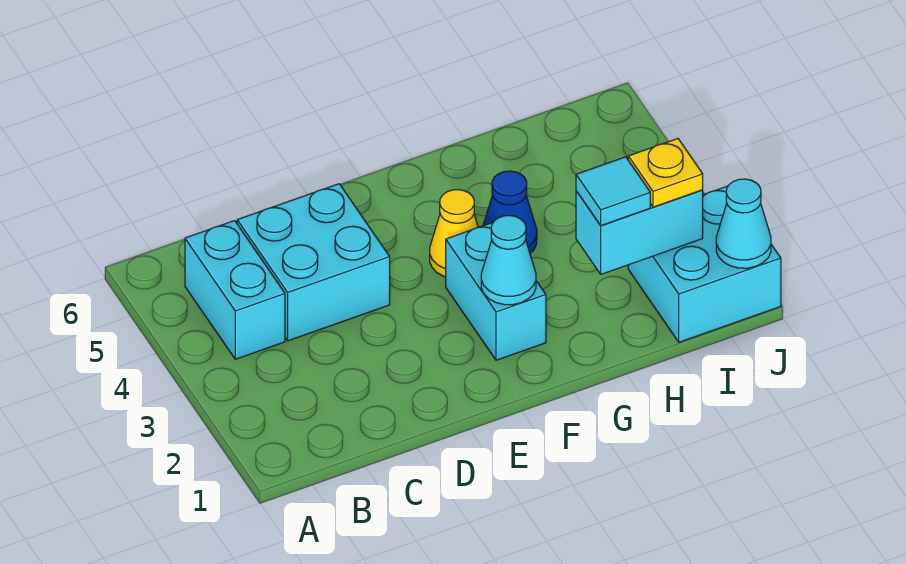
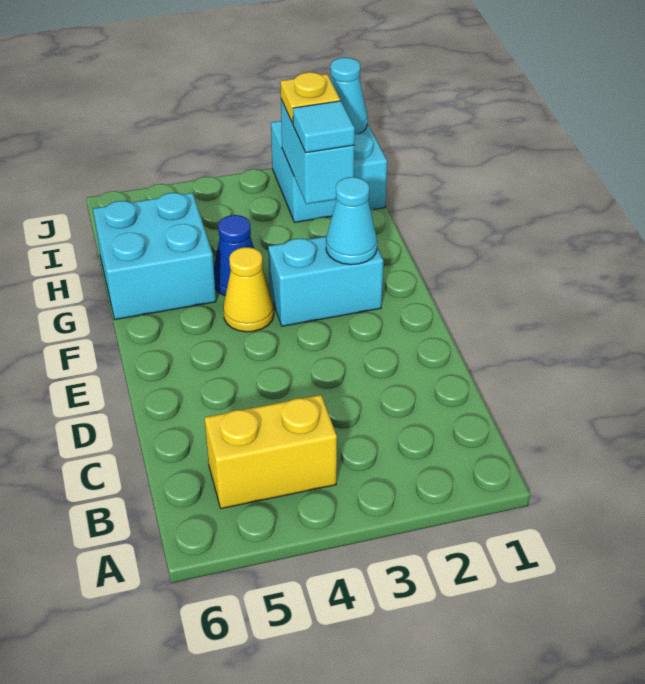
cyan brick B4:B5 level 1 -> yellow brick B4:B5 level 1
cyan brick C4:D5 level 1 -> cyan brick G5:H6 level 1

